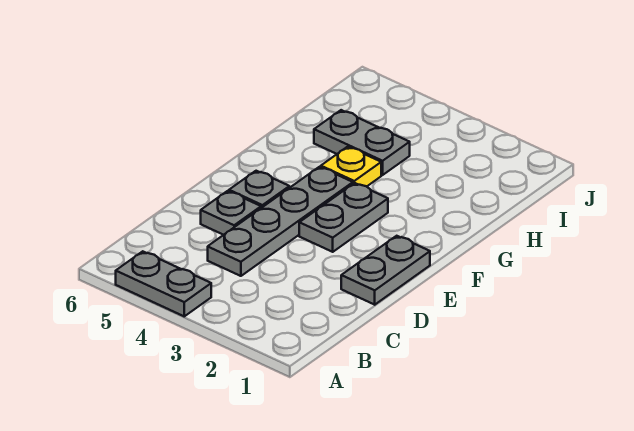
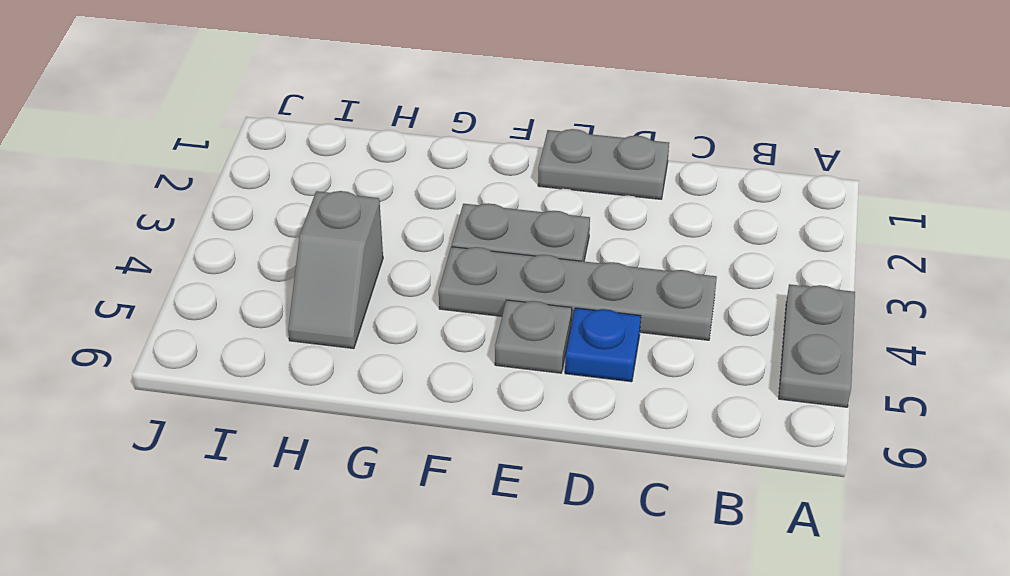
grey plate D5 level 1 -> blue plate D5 level 1
yellow plate G4 level 1 -> none
grey plate H4:H5 level 1 -> grey slope H4:H5 level 1 top 4

